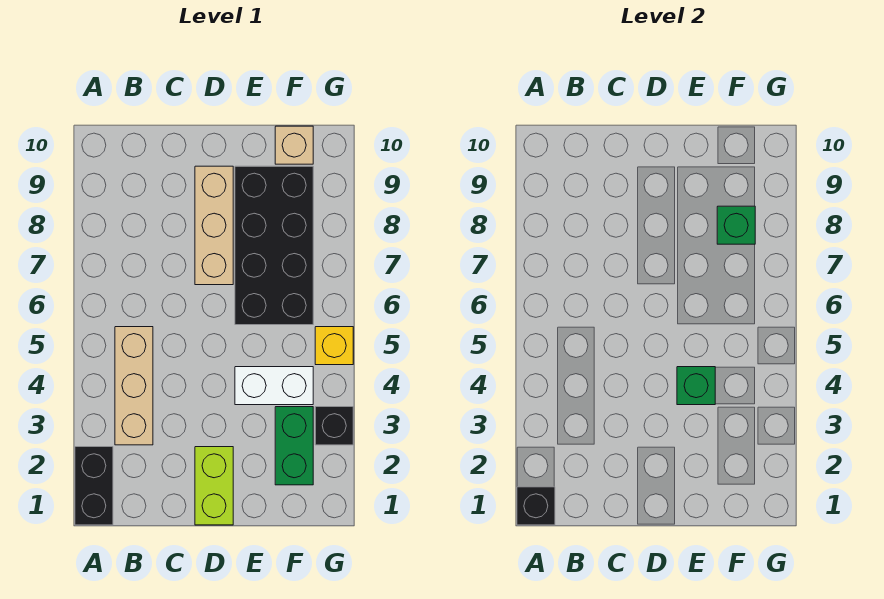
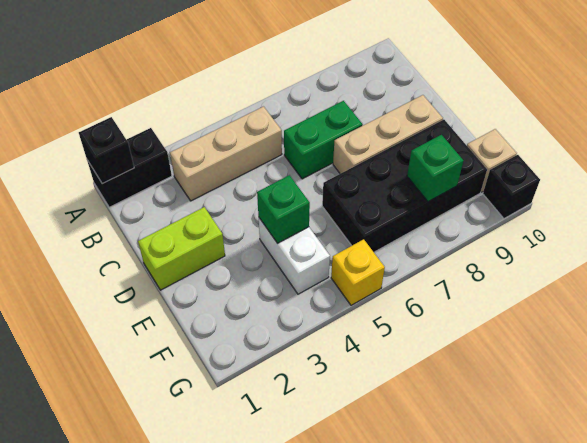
green brick F2:F3 level 1 -> green brick C6:C7 level 1
black brick G3 level 1 -> black brick G10 level 1

